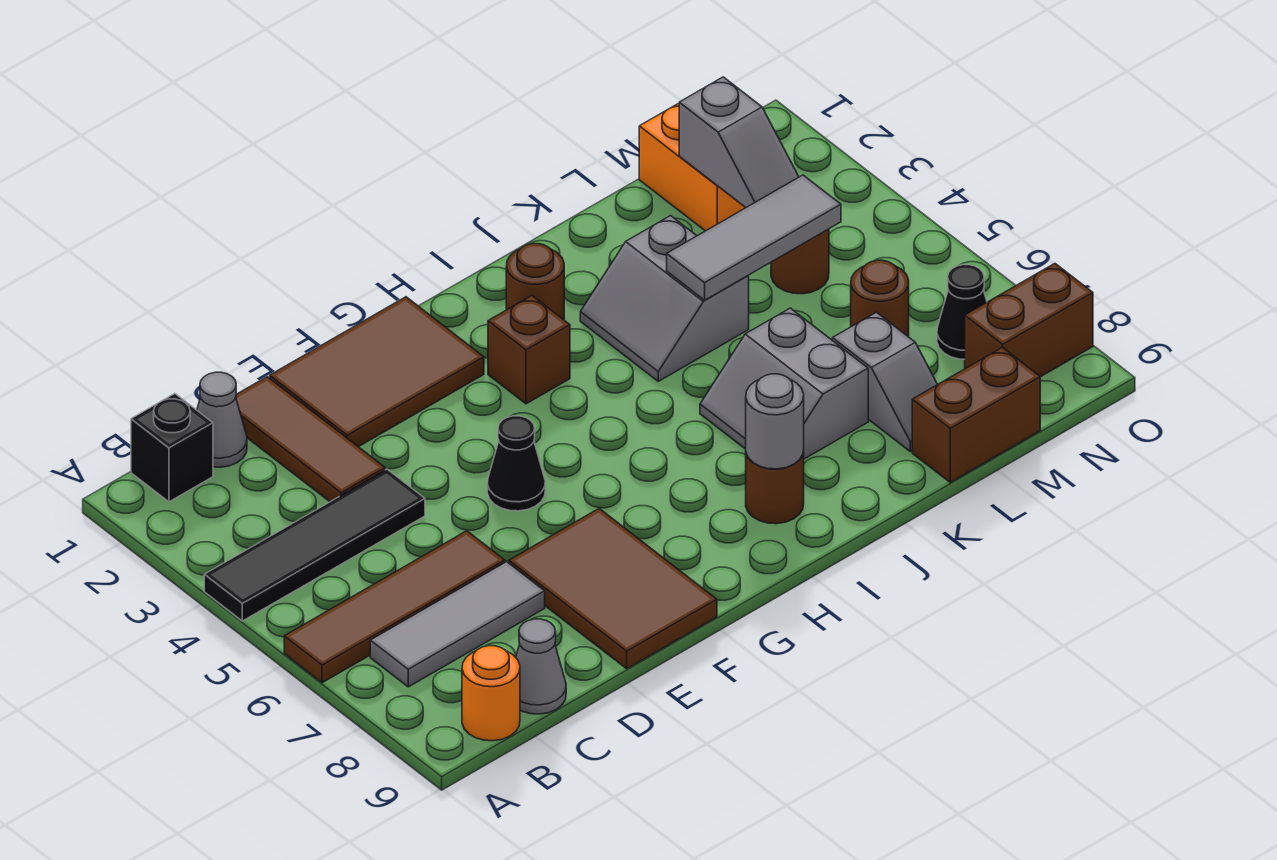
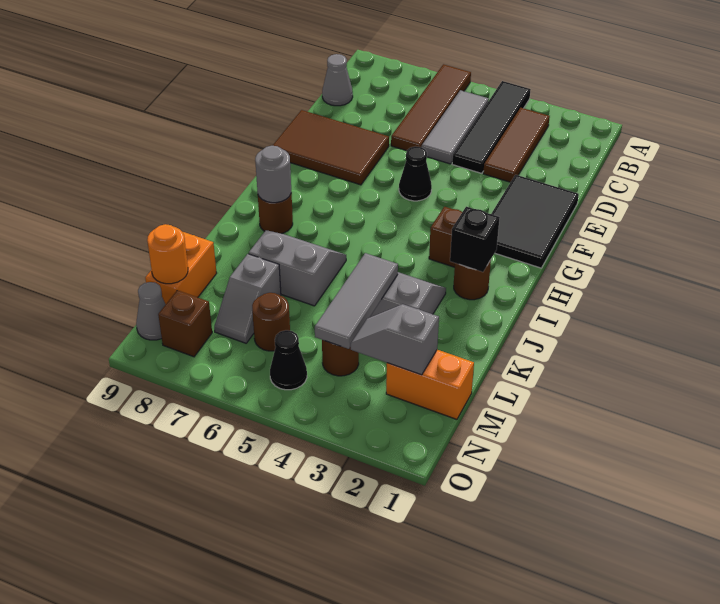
black brick B1 level 1 -> black brick I2 level 2
grey tile B7:D7 level 1 -> grey tile B5:D5 level 1
orange round brick B9 level 1 -> orange round brick M9 level 2
grey cone C1 level 1 -> grey cone N9 level 1
brown tile D1:D3 level 1 -> brown tile B3:D3 level 1
brown tile E1:G2 level 1 -> black tile E1:G2 level 1
grey slope L7:L8 level 1 top 7 -> grey slope L7:M7 level 1 top L
brown brick L9:M9 level 1 -> orange brick L9:M9 level 1
black cone N7 level 1 -> black cone N5 level 1
brown brick N8:O8 level 1 -> brown brick N8 level 1

